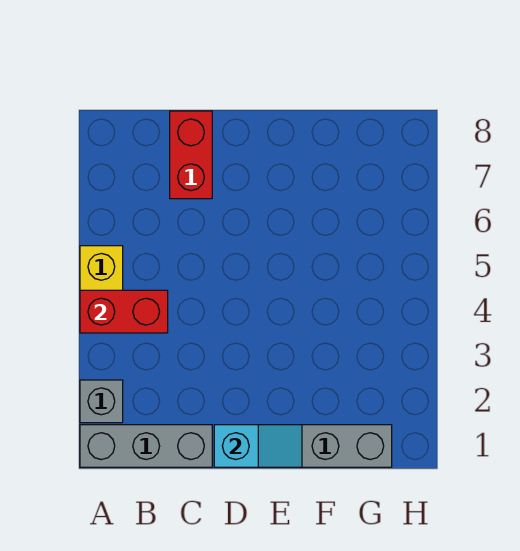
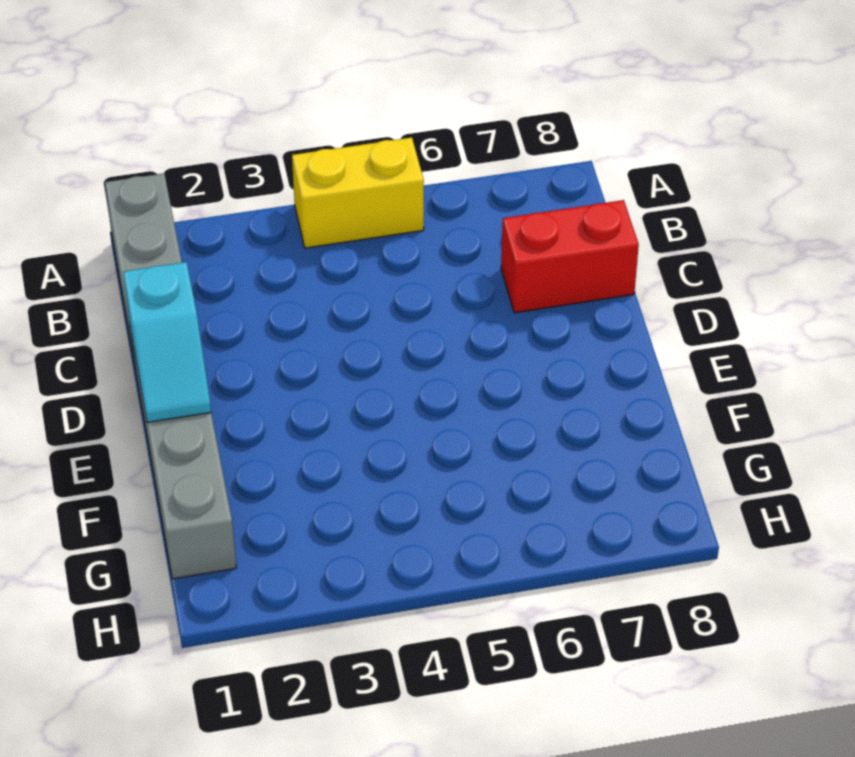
grey brick A2 level 1 -> none
red brick A4:B4 level 2 -> none

